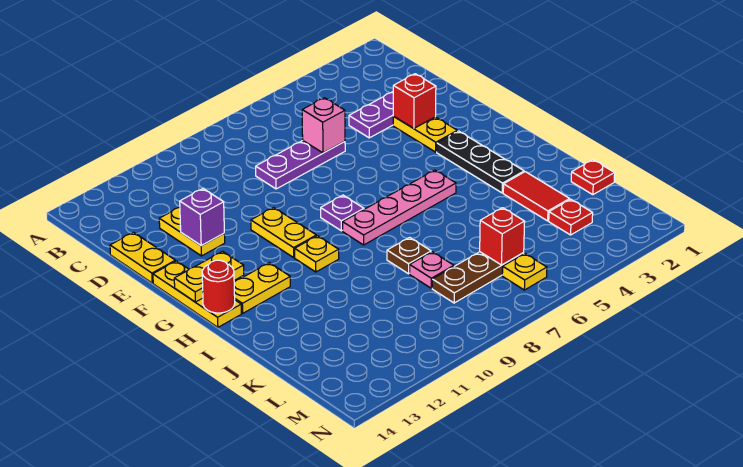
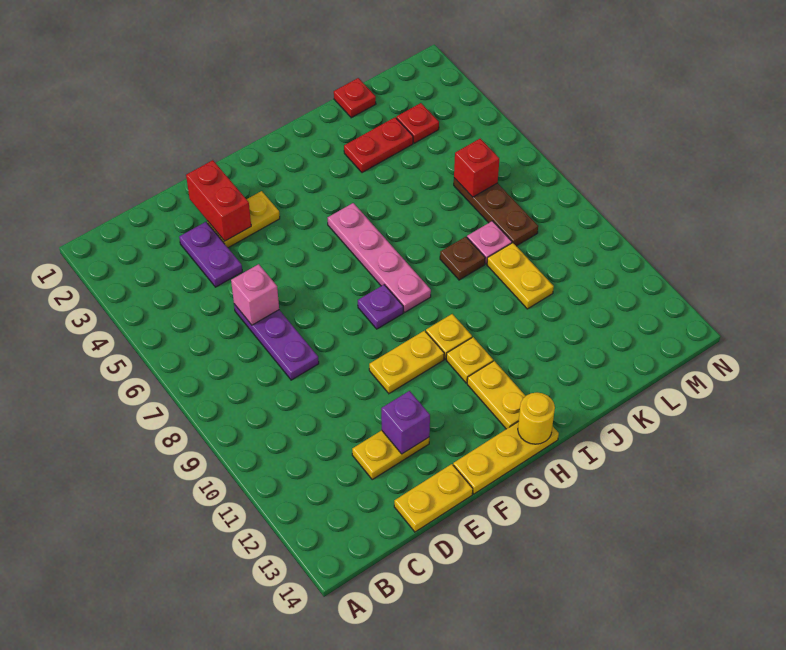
red brick E3 level 2 -> red brick E2:E3 level 2
black plate G3:I3 level 1 -> none
yellow plate G13:G14 level 2 -> yellow plate K9:K10 level 1
red round brick H14 level 2 -> yellow round brick H14 level 2
red tile J3:K3 level 1 -> red plate J3:K3 level 1
yellow plate M6 level 1 -> yellow plate H11 level 1

